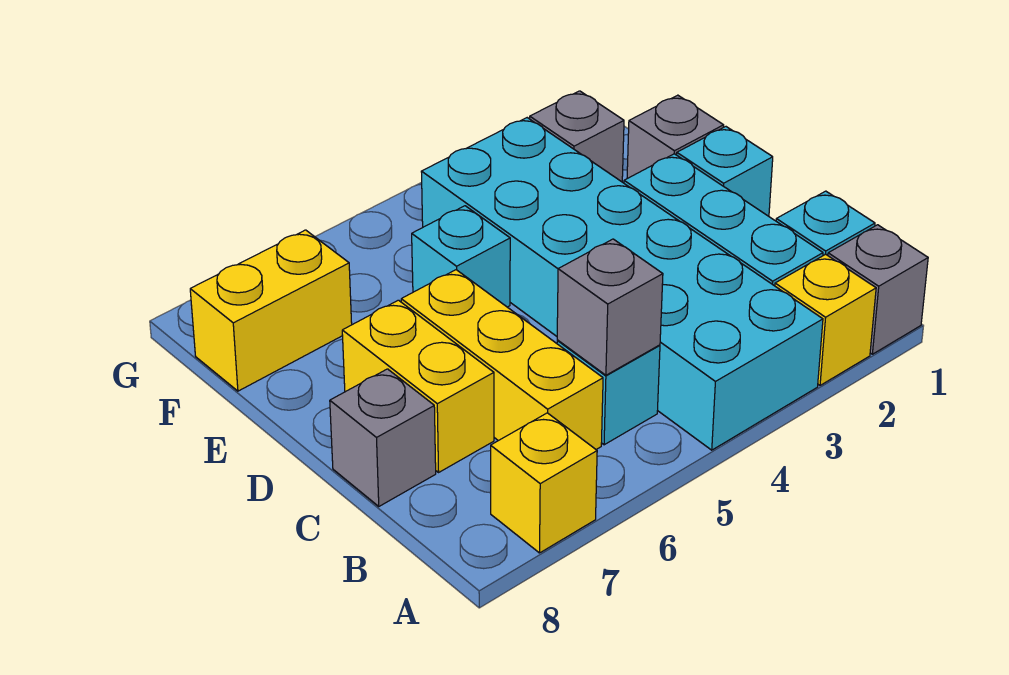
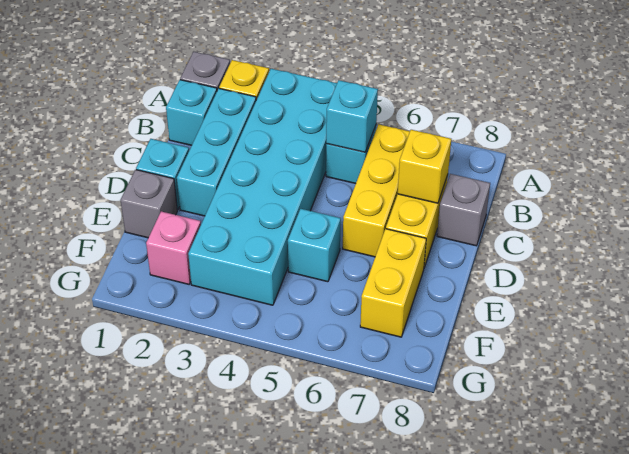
yellow brick A7 level 1 -> yellow brick C7 level 2
grey brick B5 level 2 -> cyan brick B5 level 2
grey brick F2 level 1 -> pink brick F2 level 1
yellow brick F7:F8 level 1 -> yellow brick E7:F7 level 1

